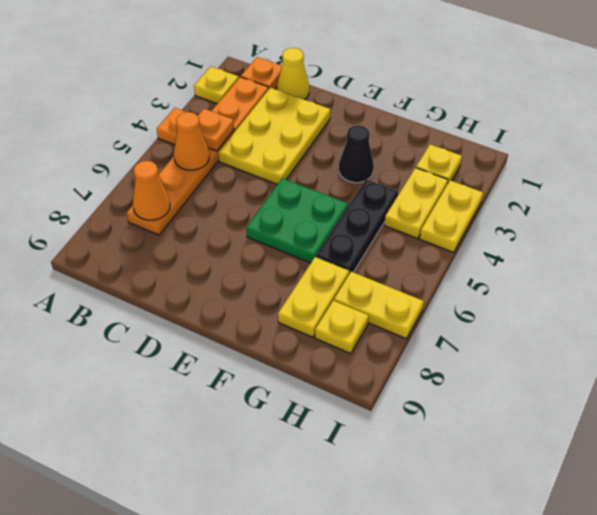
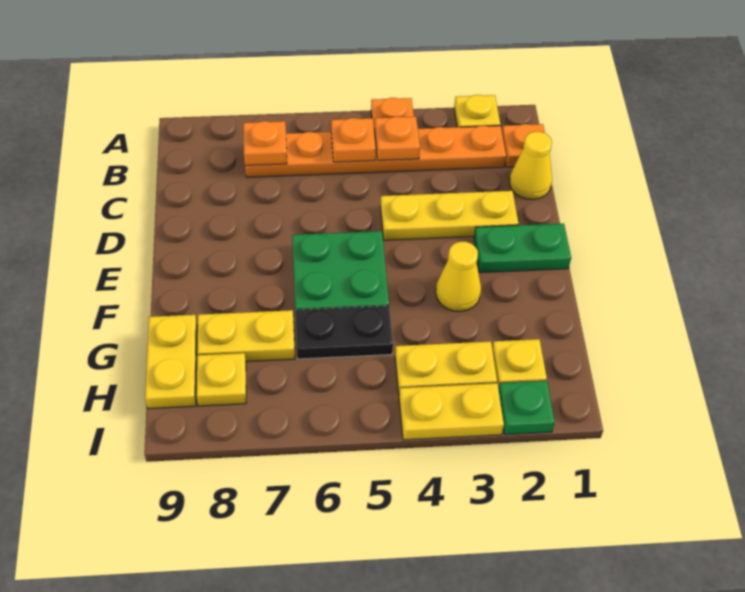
orange cone B5 level 2 -> orange plate B5 level 2
orange cone B7 level 2 -> orange plate B7 level 2
yellow plate C2:D4 level 1 -> yellow plate D2:D4 level 1
none -> green plate E1:E2 level 1
black cone F3 level 1 -> yellow cone F3 level 1
black plate G4:G6 level 1 -> black plate G5:G6 level 1
yellow plate H7:I7 level 1 -> yellow plate G9:H9 level 1
none -> green plate I2 level 1

